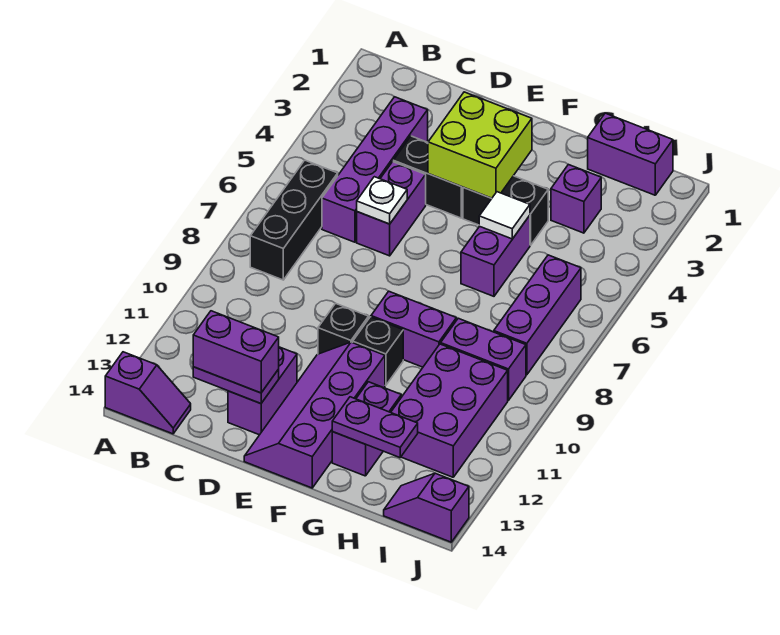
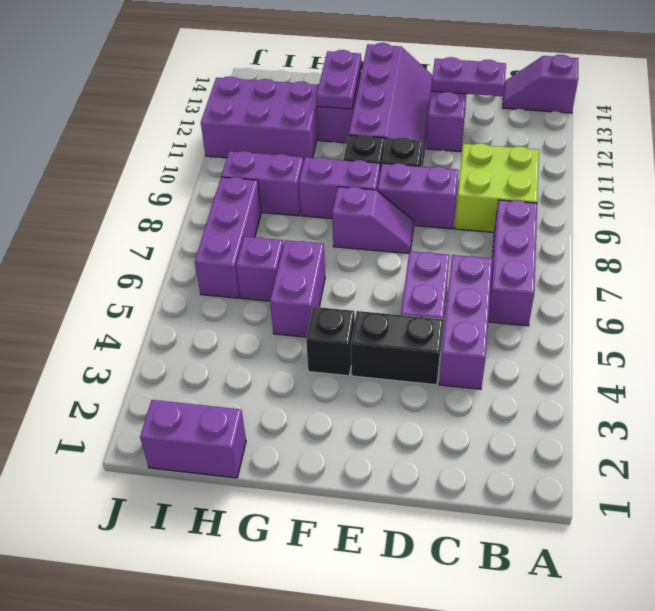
black brick B6:B8 level 1 -> purple brick B6:B8 level 1
purple brick C3:C6 level 1 -> purple brick C4:C6 level 1
purple brick C13:D13 level 3 -> purple brick D9:E9 level 1
white plate D6 level 2 -> none
lime brick E3:F4 level 2 -> lime brick B9:C10 level 1
black brick F4:G4 level 1 -> black brick F4 level 1
white tile G5 level 2 -> none
purple plate G13:H13 level 2 -> purple plate G12:G13 level 2
purple brick H3 level 1 -> purple brick H6 level 1
purple brick H10:I12 level 1 -> purple brick H11:J12 level 1
purple slope I14:J14 level 1 top J -> purple slope E8:F8 level 1 top F

